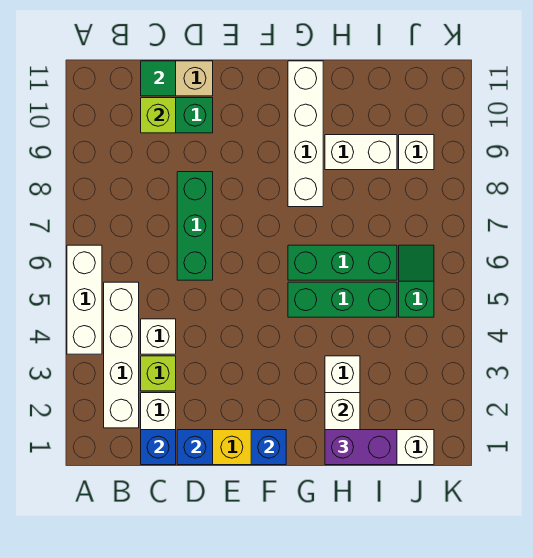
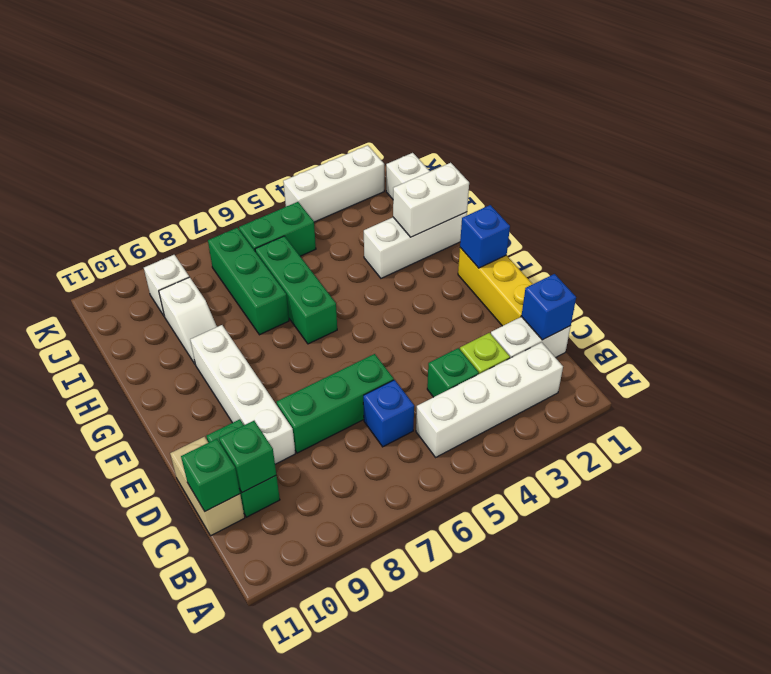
white brick A4:A6 level 1 -> white brick K2:K4 level 1
white brick C4 level 1 -> green brick C4 level 1
lime brick C10 level 2 -> green brick C10 level 2
green tile C11 level 2 -> green brick C11 level 2
blue brick D1 level 2 -> blue brick C6 level 1
green brick G5:I5 level 1 -> green brick H7:J7 level 1
white brick G8:G11 level 1 -> white brick D9:G9 level 1
purple brick H1:I1 level 3 -> none
white brick H9:I9 level 1 -> white slope H9:I9 level 1 top I
green slope J5:J6 level 1 top 5 -> green brick J5:J6 level 1

